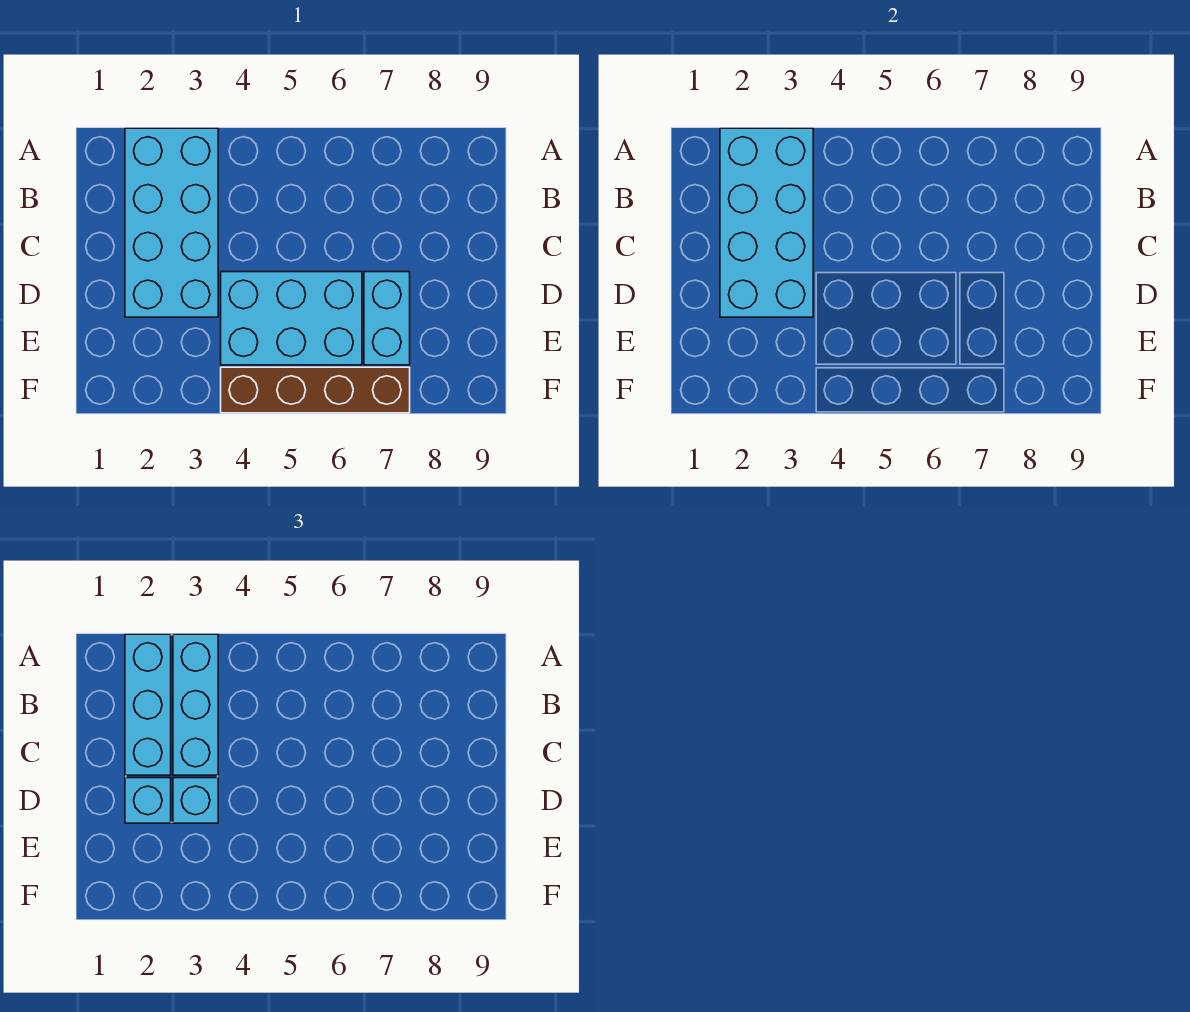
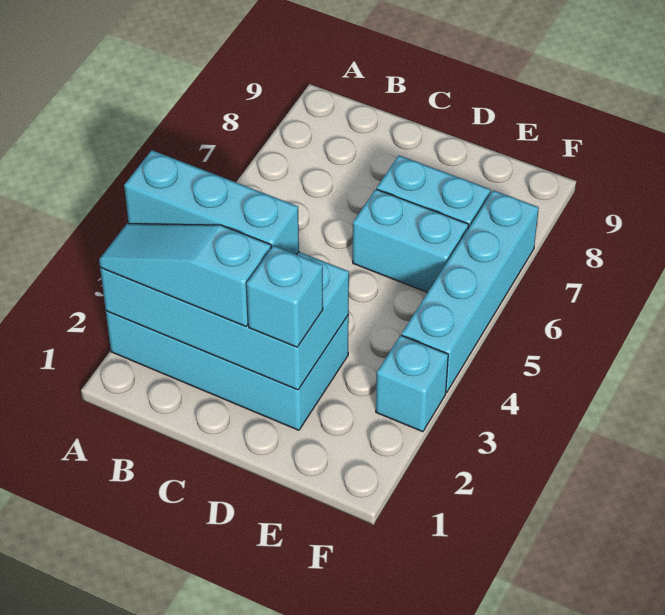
cyan brick A2:C2 level 3 -> cyan slope A2:C2 level 3 top C
cyan brick D3 level 3 -> cyan brick F3 level 1
cyan brick D4:E6 level 1 -> cyan brick D6:E6 level 1
brown brick F4:F7 level 1 -> cyan brick F4:F7 level 1

